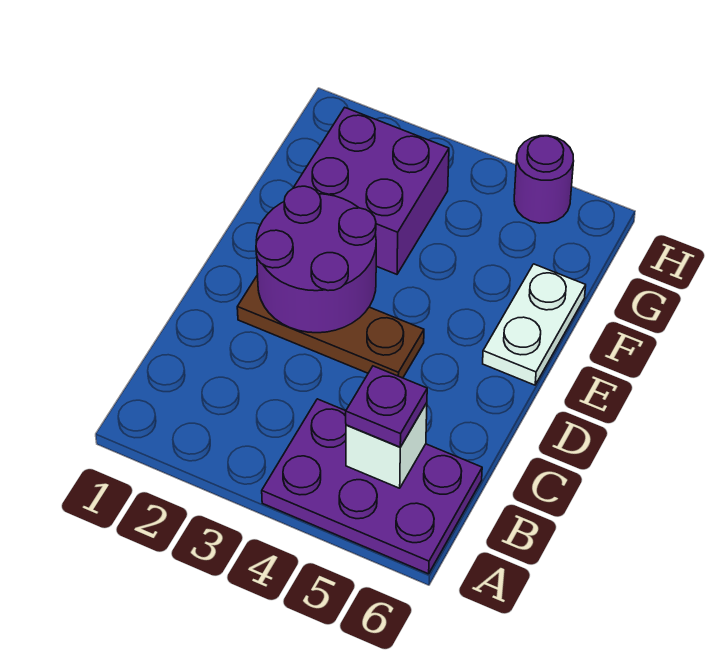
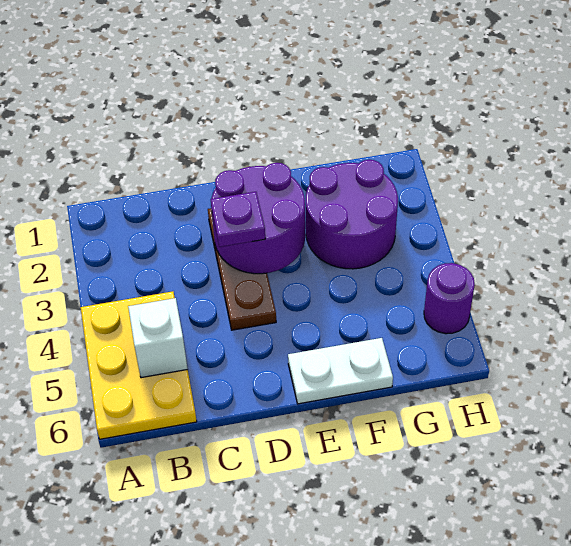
purple plate A4:B6 level 1 -> yellow plate A4:B6 level 1
purple plate B5 level 3 -> purple plate D3 level 3
purple brick F2:G3 level 1 -> purple round brick F2:G3 level 1

